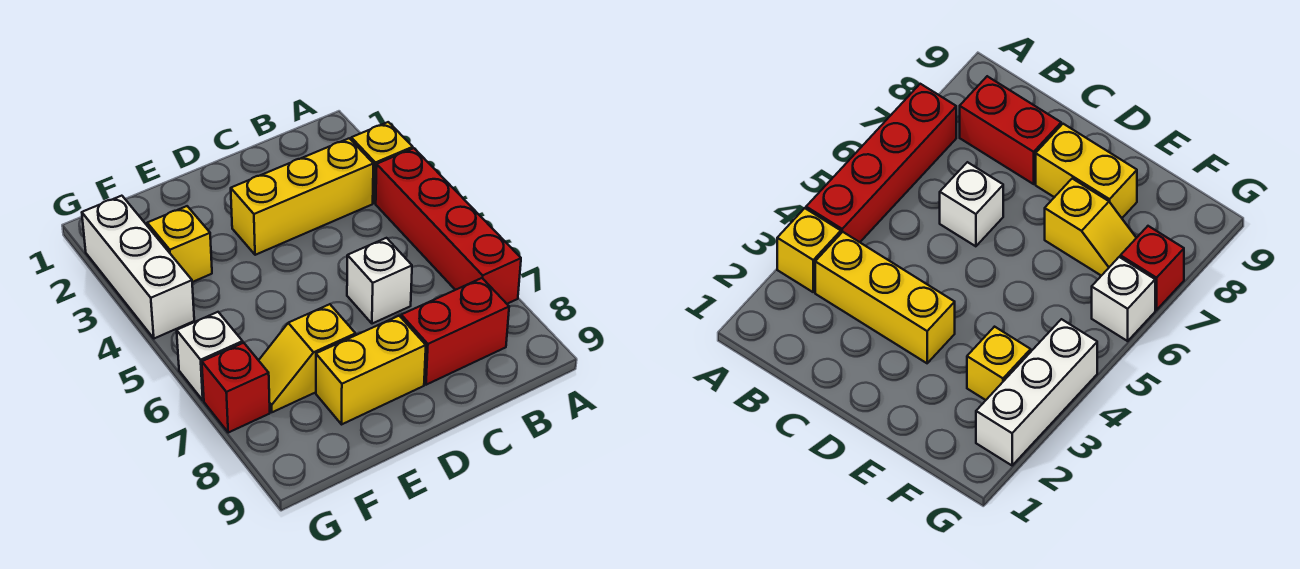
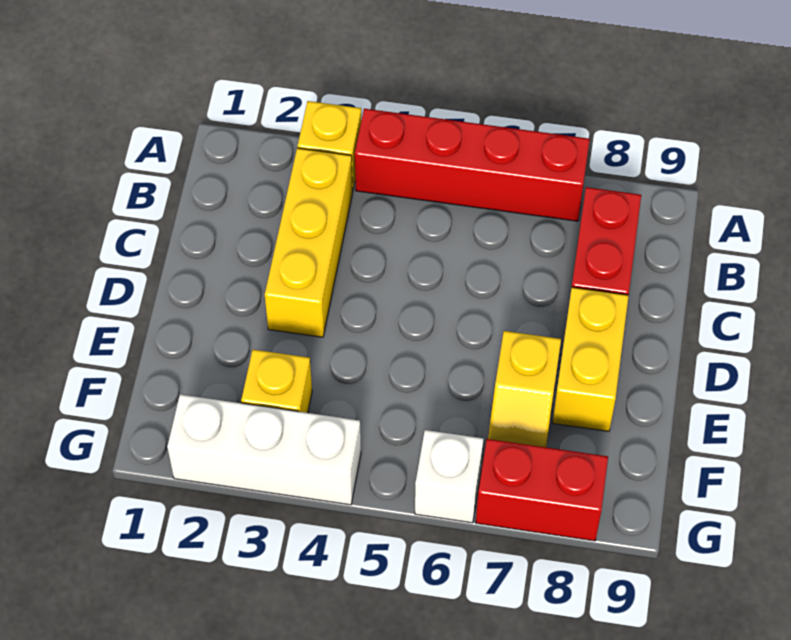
white brick C6 level 1 -> none
red brick G7 level 1 -> red brick G7:G8 level 1

